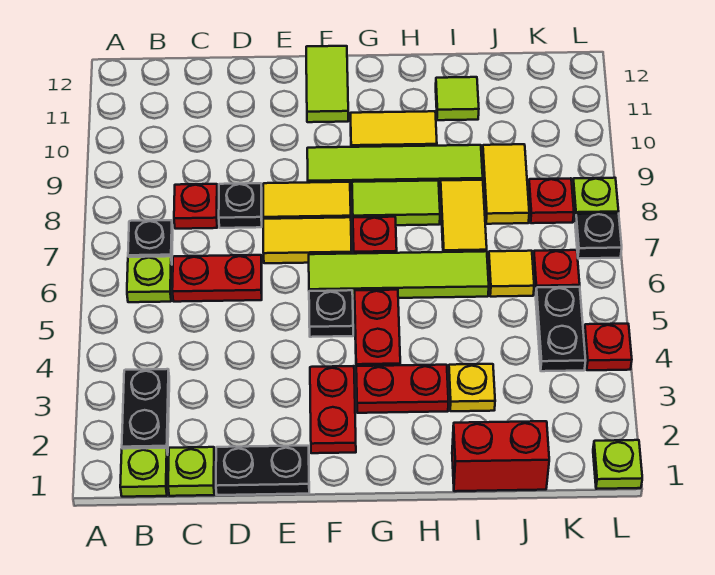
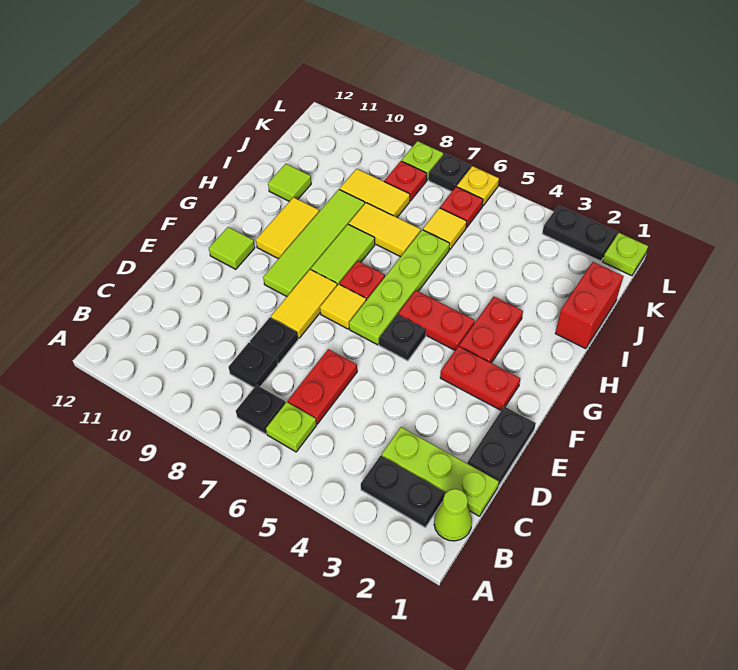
lime plate B1 level 1 -> lime cone B1 level 1
lime plate C1 level 1 -> lime plate C1:C3 level 1
red plate C8 level 1 -> black plate C8 level 1
yellow tile E7:F7 level 1 -> yellow tile F7 level 1
lime tile F6:I6 level 1 -> lime plate F6:I6 level 1
lime tile F11:F12 level 1 -> lime tile F11 level 1
yellow plate I3 level 1 -> yellow plate L6 level 1
black plate K4:K5 level 1 -> black plate L2:L3 level 1
red plate L4 level 1 -> none

